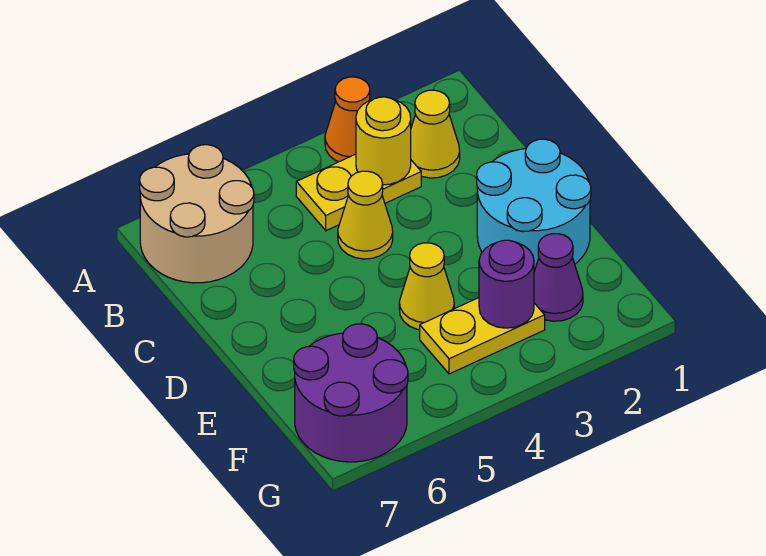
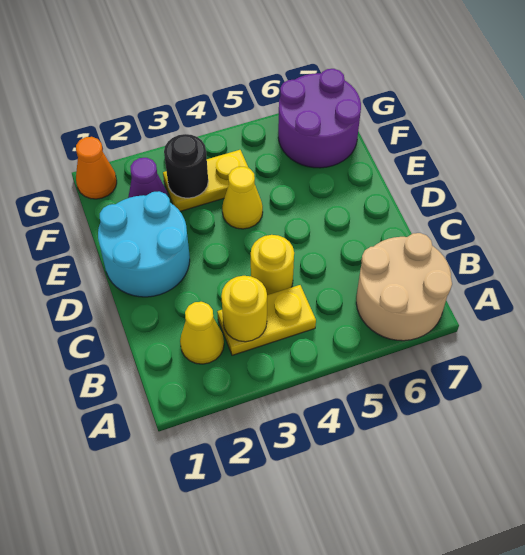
orange cone A3 level 1 -> orange cone G1 level 1
yellow cone C4 level 1 -> yellow round brick C4 level 1
purple round brick F3 level 2 -> black round brick F3 level 2

